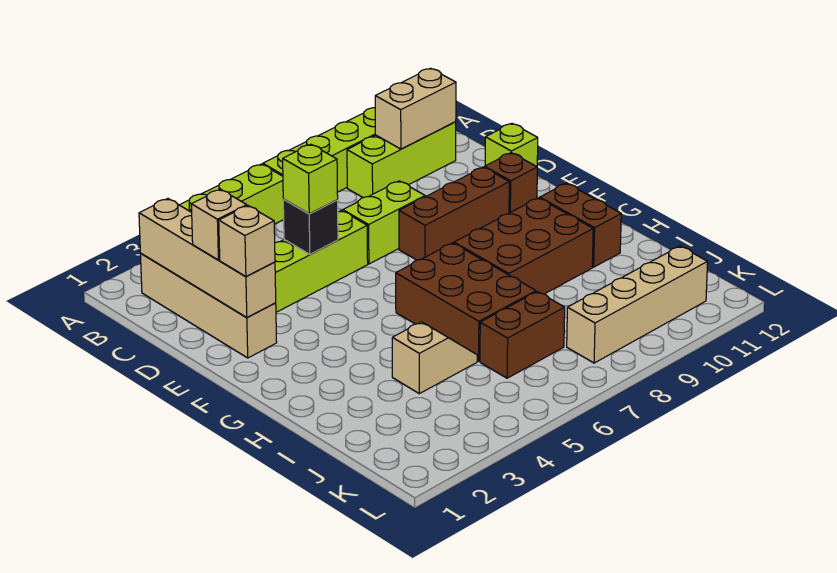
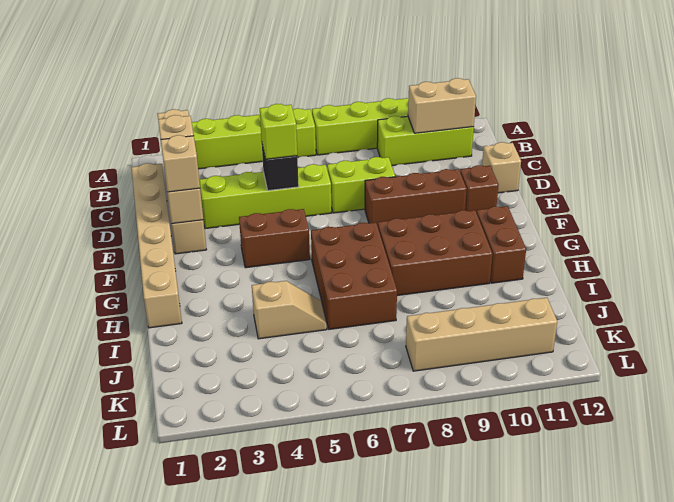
none -> tan brick C1:H1 level 1
lime brick D12 level 1 -> tan brick D12 level 1
brown brick J6:J7 level 1 -> brown brick F4:F5 level 1

